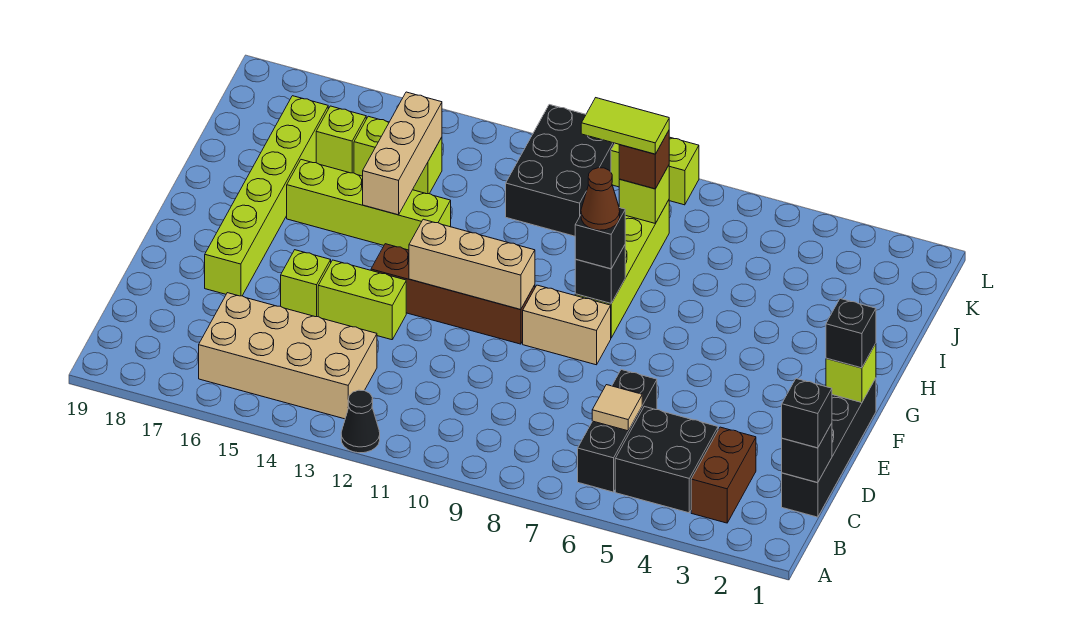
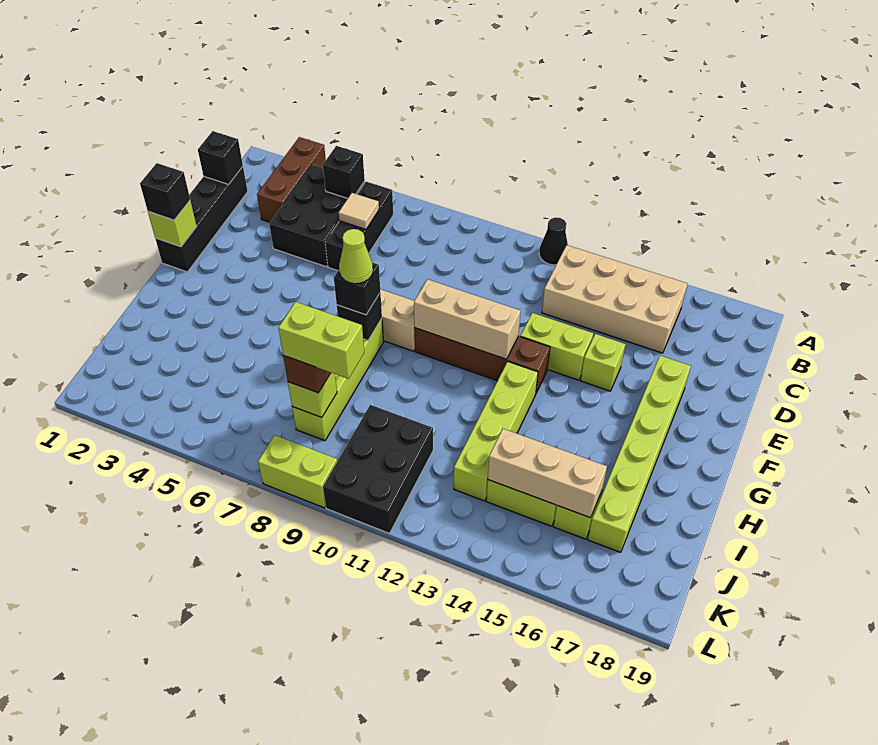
brown brick B3:C3 level 1 -> brown brick A3:C3 level 1
black brick B4:C5 level 1 -> black brick B4:D5 level 1
black brick C1 level 3 -> black brick B5 level 2
brown cone G8 level 4 -> lime cone G8 level 4
lime brick H13:H16 level 1 -> lime brick G13:J13 level 1
tan brick H14:J14 level 2 -> tan brick J14:J16 level 2
lime tile J8:J9 level 4 -> lime brick J8:J9 level 4

